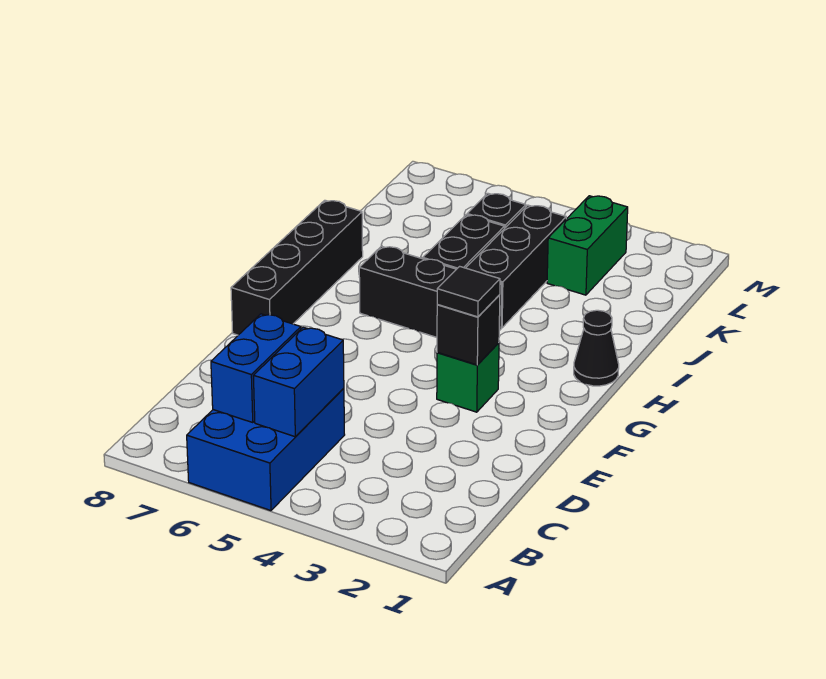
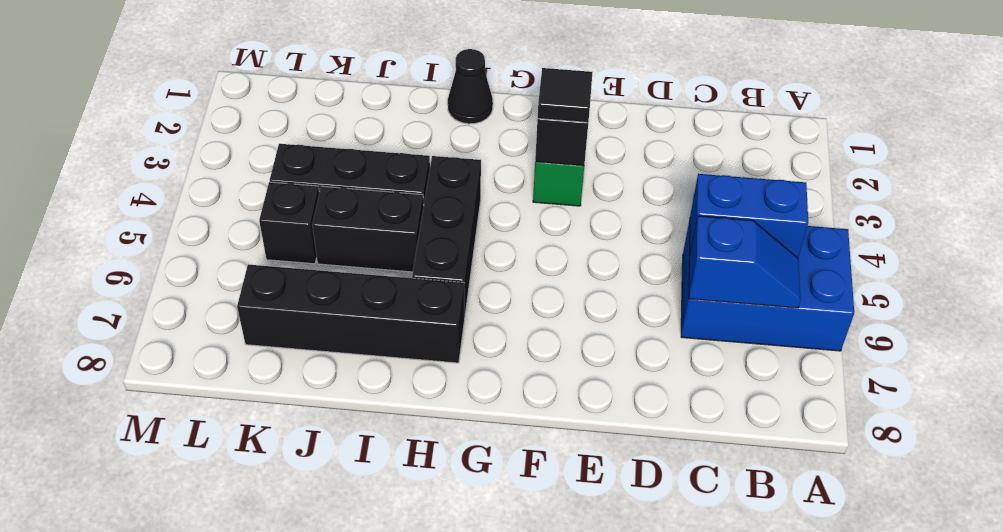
blue brick B6:C6 level 2 -> blue slope B6:C6 level 2 top C
black brick F8:I8 level 1 -> black brick H7:K7 level 1
green brick K3:L3 level 1 -> none

